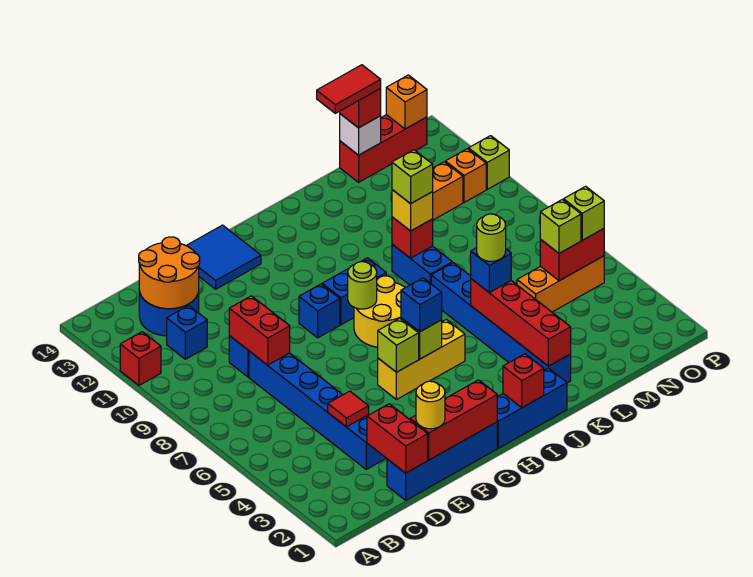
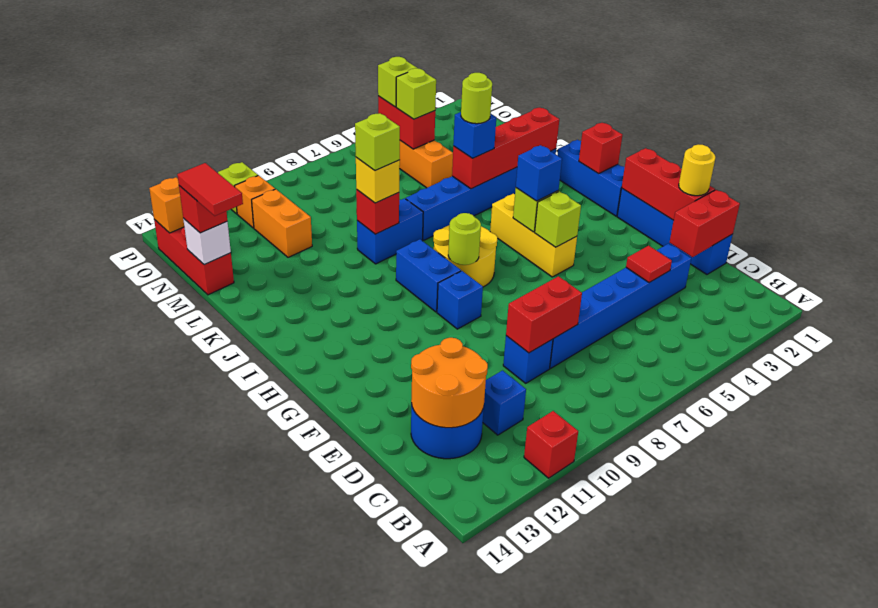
blue tile F13:G14 level 1 -> none

